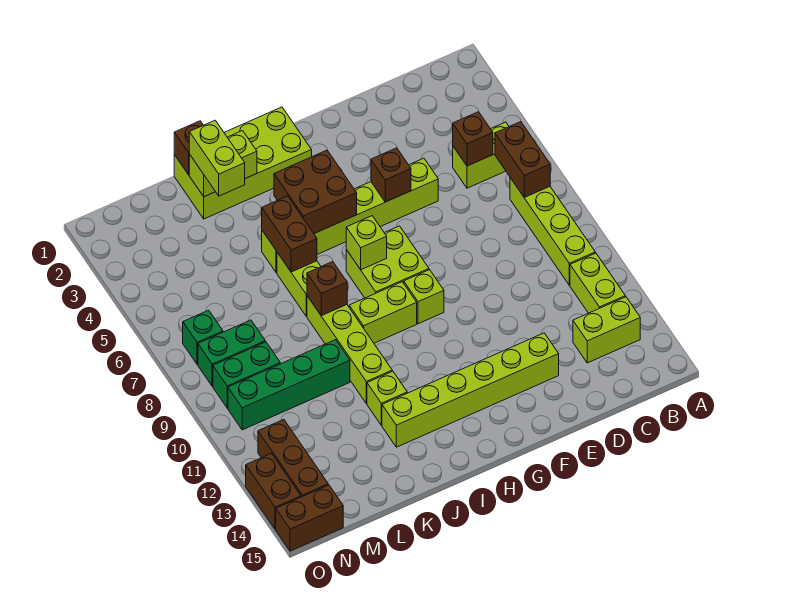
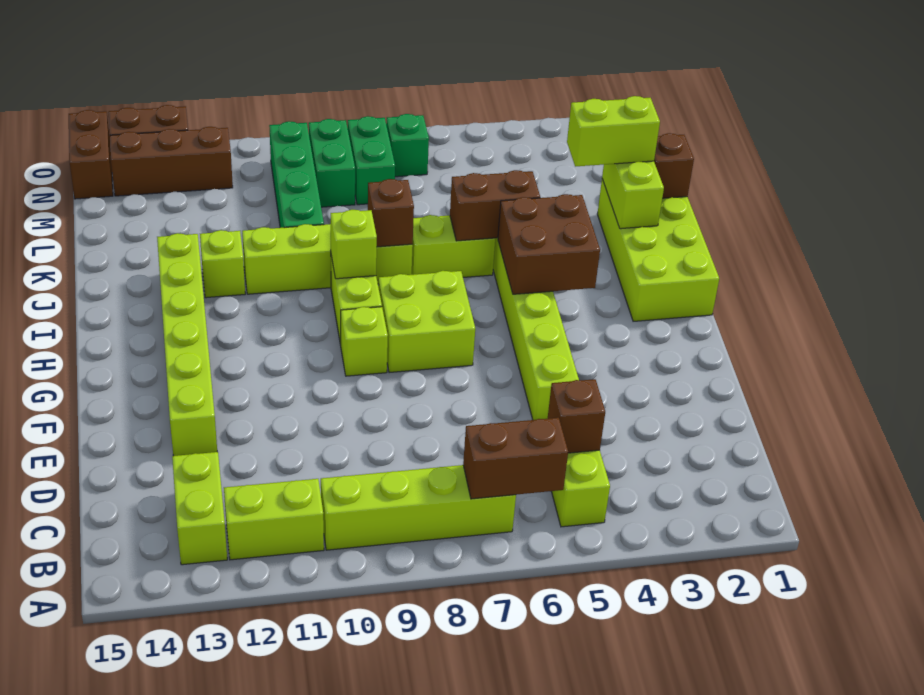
brown brick F5 level 2 -> none
lime brick H7 level 2 -> lime brick I9 level 2

